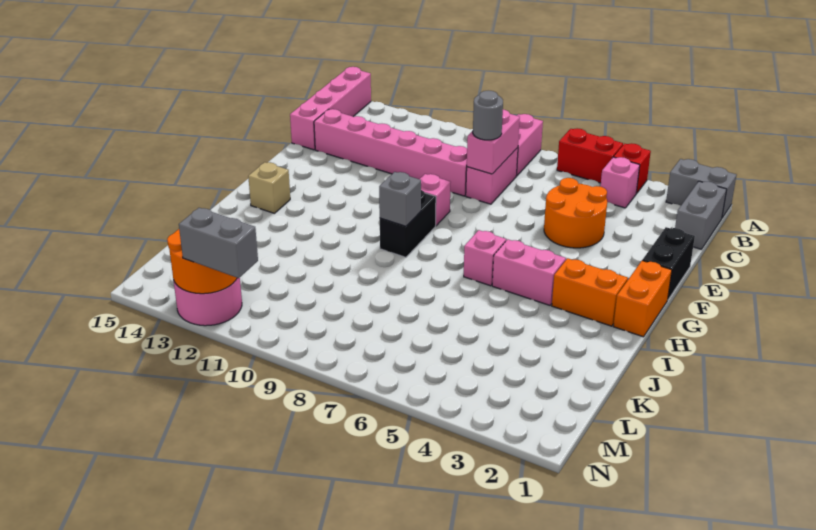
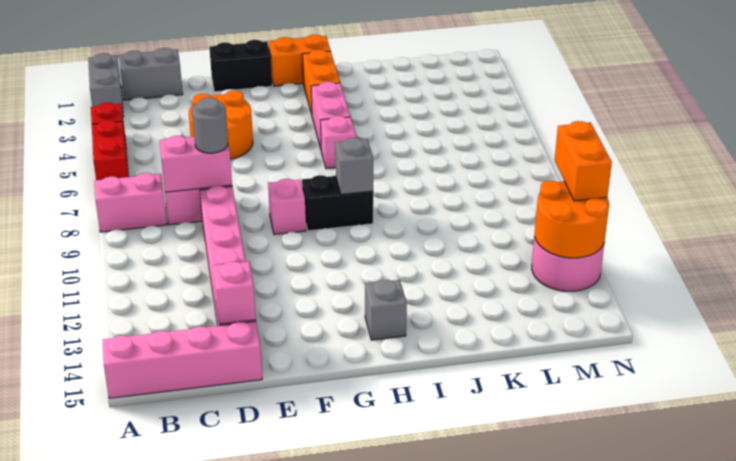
pink brick B4 level 1 -> pink brick D14 level 2
tan brick H14 level 1 -> grey brick H14 level 1
grey brick N11:N12 level 3 -> orange brick N11:N12 level 3

